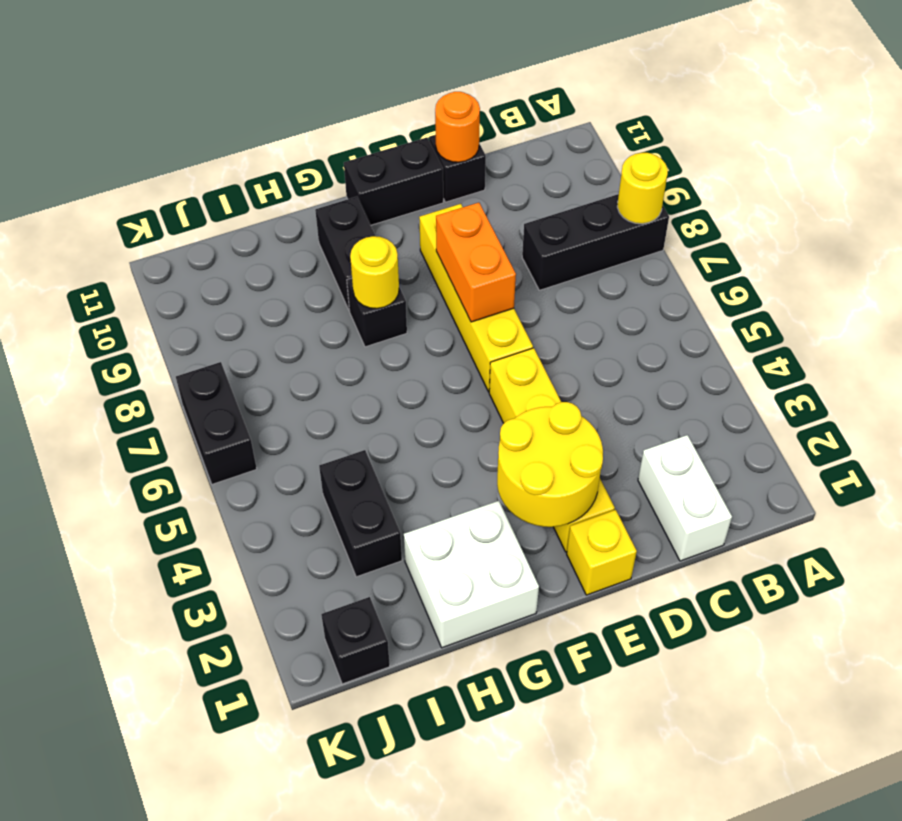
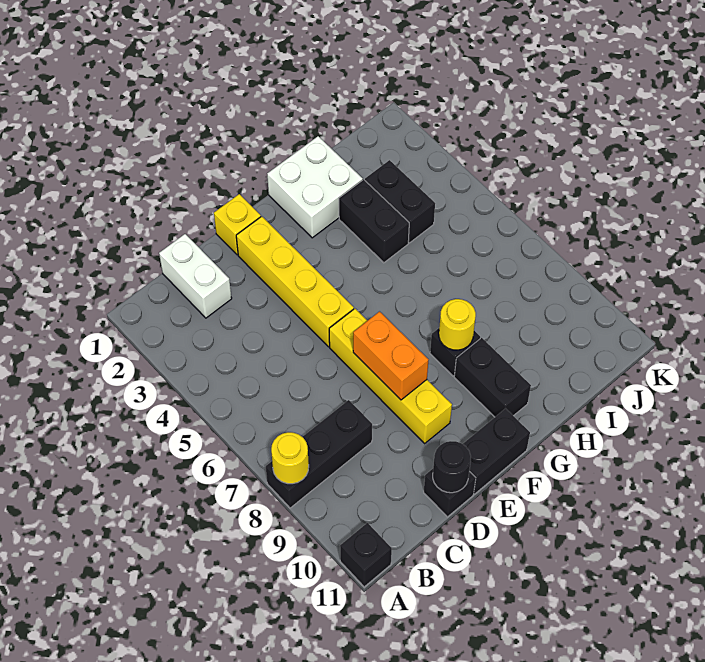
orange round brick D11 level 2 -> black round brick D11 level 2
yellow round brick E2:F3 level 2 -> none
black brick J1 level 1 -> black brick A11 level 1
black brick K6:K7 level 1 -> black brick H3:H4 level 1

